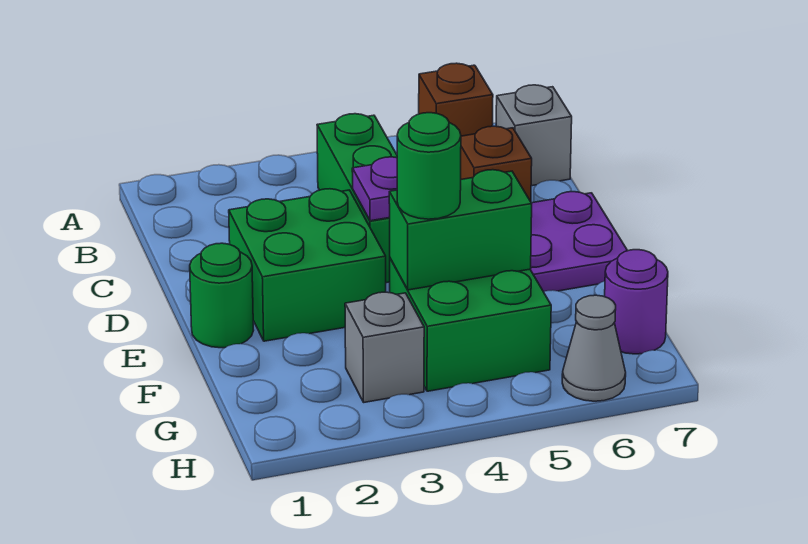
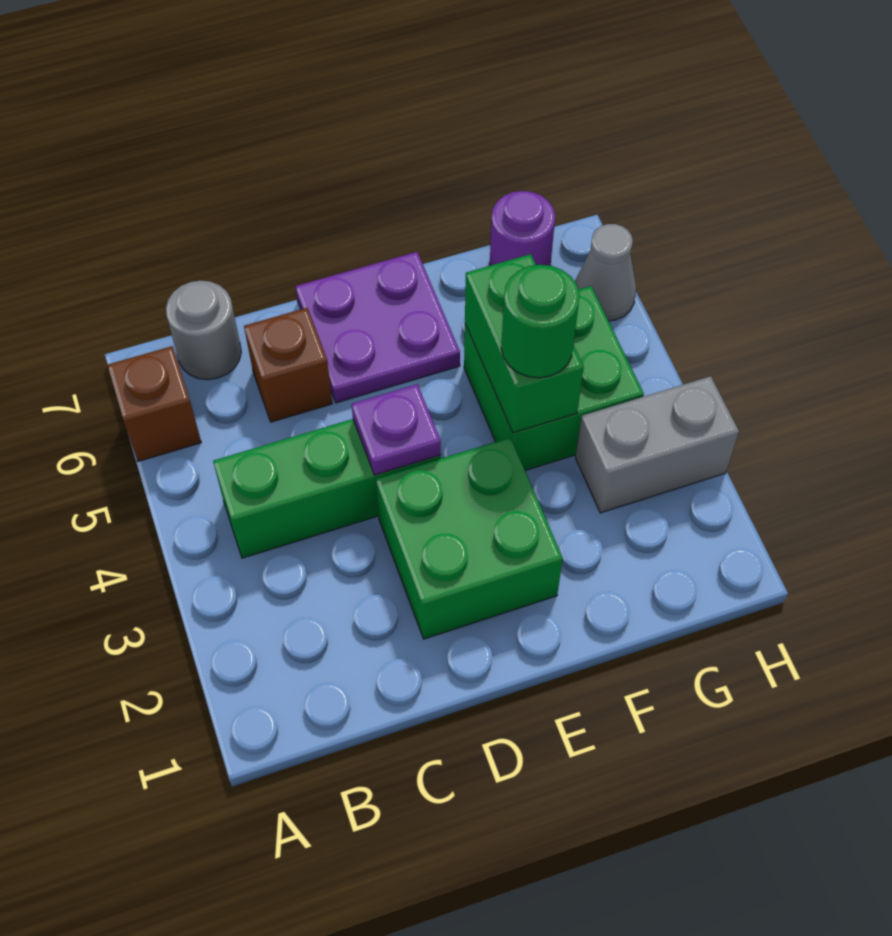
grey brick B7 level 1 -> grey round brick B7 level 1
green round brick E1 level 1 -> none
grey brick G3 level 1 -> grey brick G3:H3 level 1

